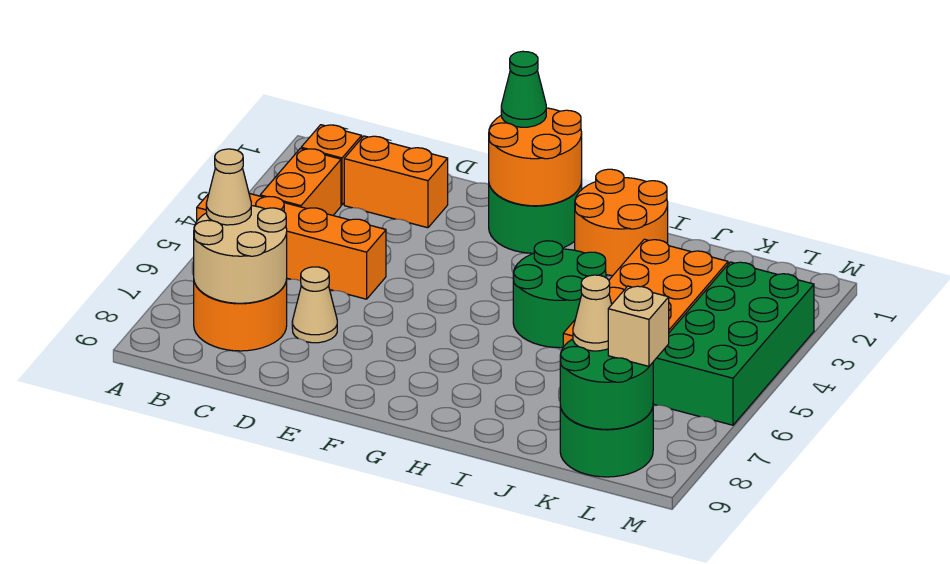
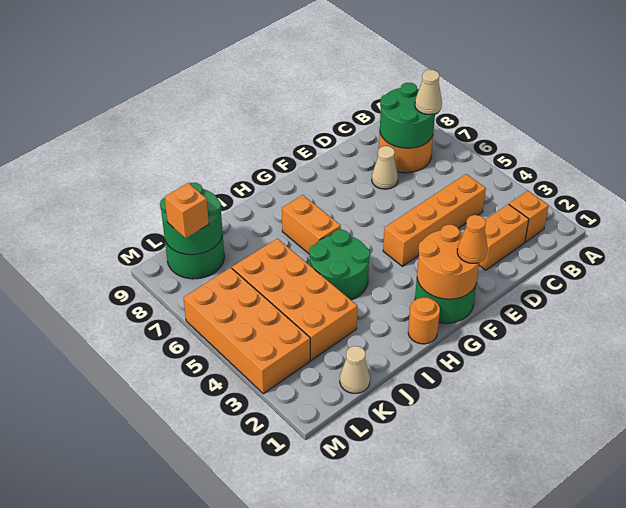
orange brick A5:D5 level 1 -> orange brick C4:F4 level 1
orange brick B3:B4 level 1 -> orange brick H6:H7 level 1
tan round brick B7:C8 level 2 -> green round brick B7:C8 level 2
green cone F1 level 3 -> orange cone F1 level 3
orange round brick H1:I2 level 1 -> orange round brick H1 level 1
tan cone K8 level 3 -> tan cone K1 level 1
green brick L3:M6 level 1 -> orange brick L3:M6 level 1
tan brick L8 level 3 -> orange brick L8 level 3

